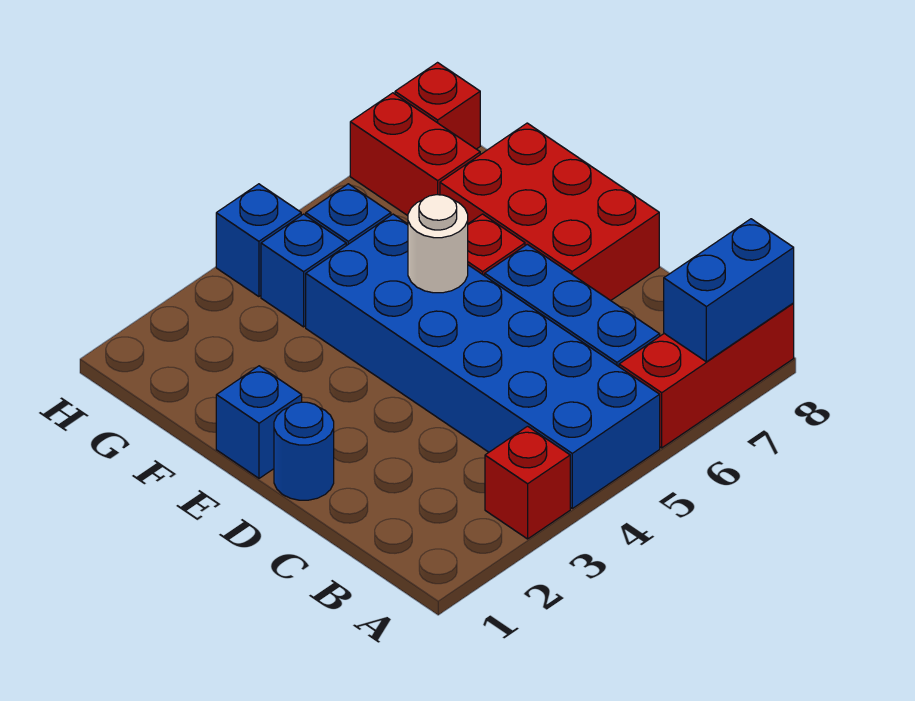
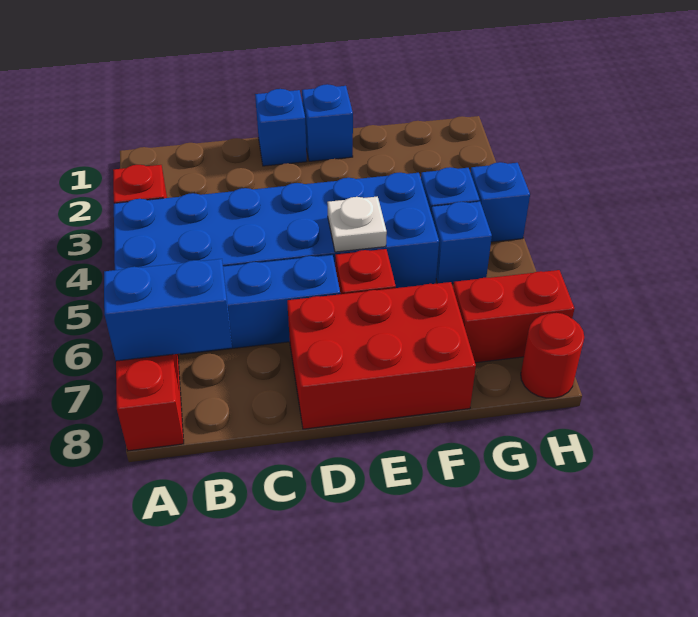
blue brick A7:A8 level 2 -> blue brick A7:B7 level 2
blue round brick D1 level 1 -> blue brick D1 level 1
white round brick E5 level 2 -> white plate E5 level 2
red brick H8 level 1 -> red round brick H8 level 1

